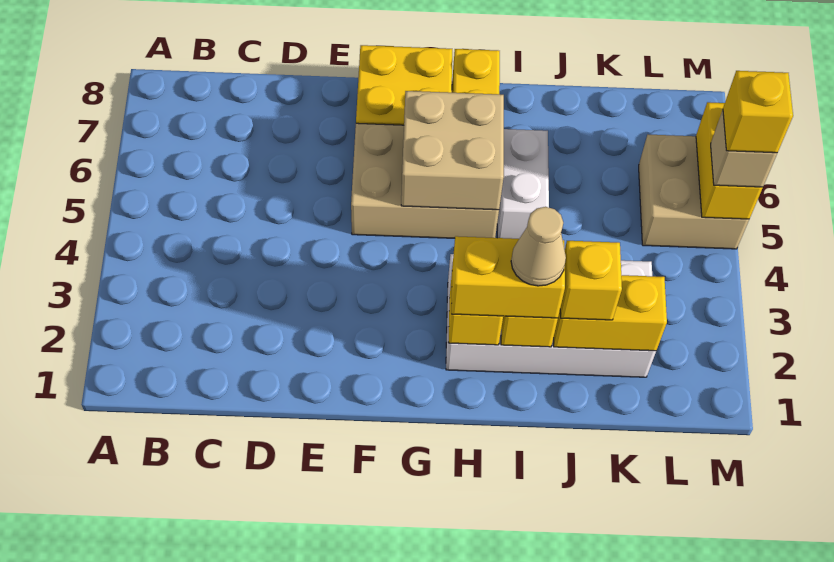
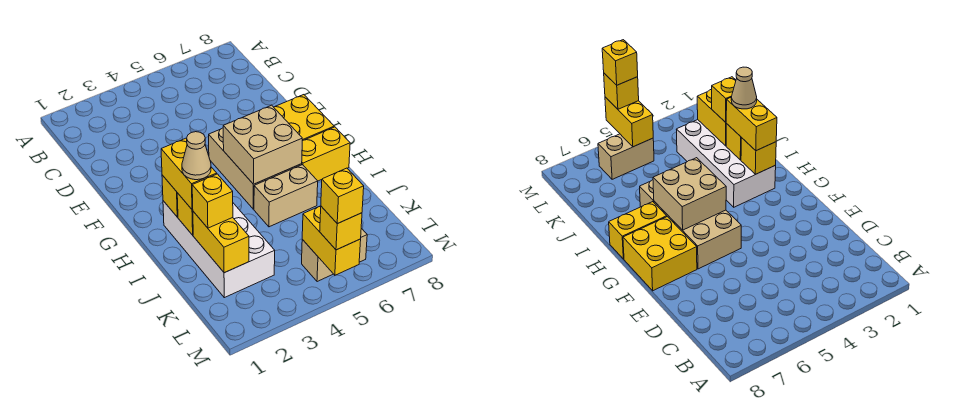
white brick I5:I6 level 1 -> tan brick I5:I6 level 1
tan brick L5:M6 level 1 -> tan brick L5:L6 level 1
yellow brick M5:M6 level 2 -> yellow brick L5:M5 level 2
tan brick M5 level 3 -> yellow brick M5 level 3

